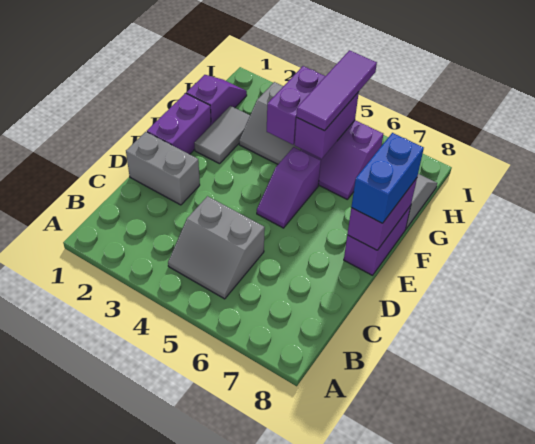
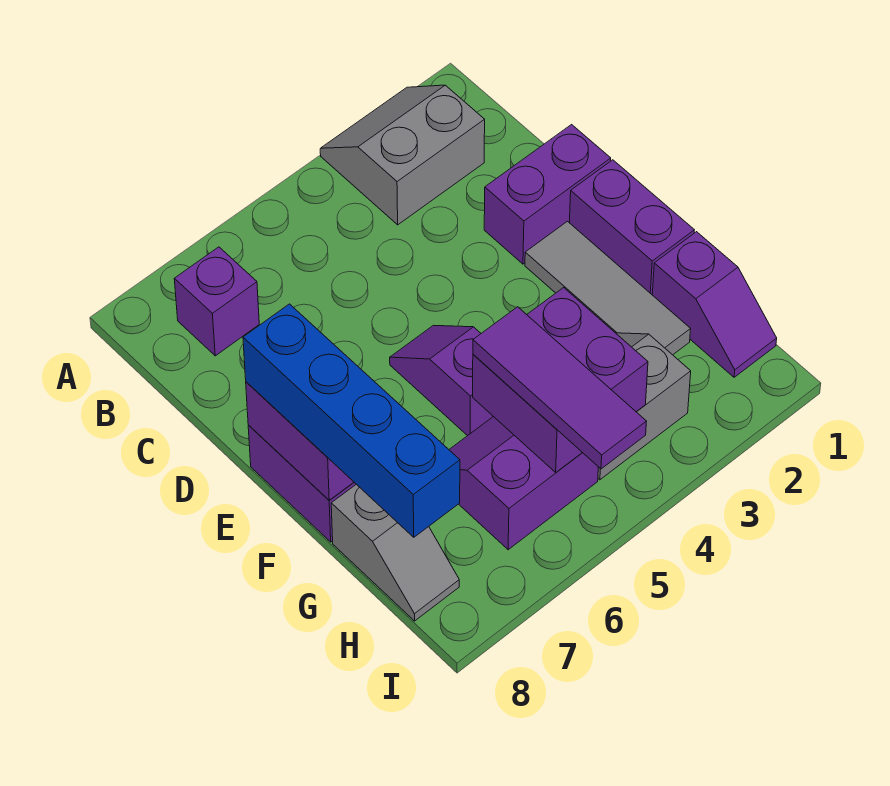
grey slope B4:C5 level 1 top C -> grey slope A2:B3 level 1 top B
none -> purple brick B7 level 1
grey brick D1:D2 level 1 -> purple brick D1:D2 level 1
blue brick E8:F8 level 3 -> blue brick E8:H8 level 3
grey tile F2:G2 level 1 -> grey tile E2:G2 level 1

